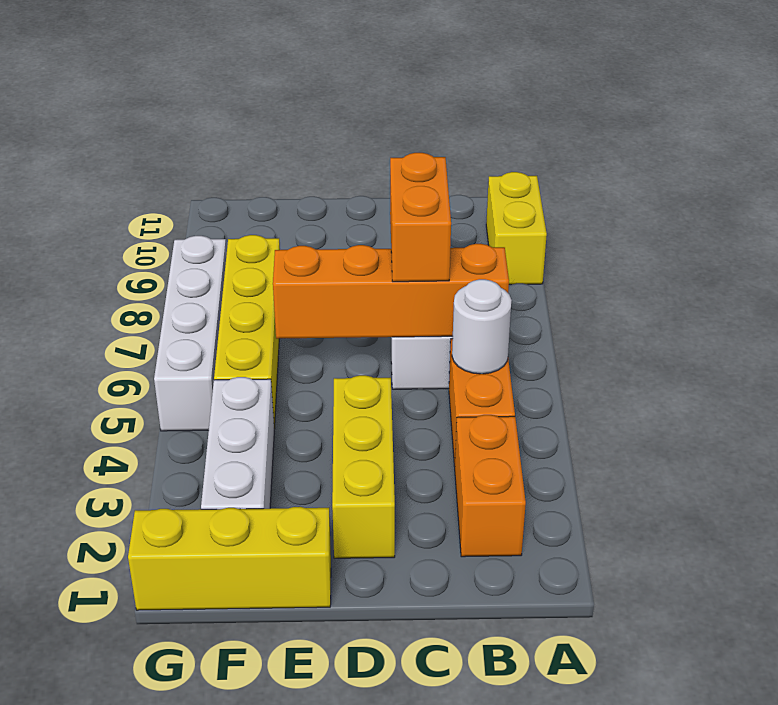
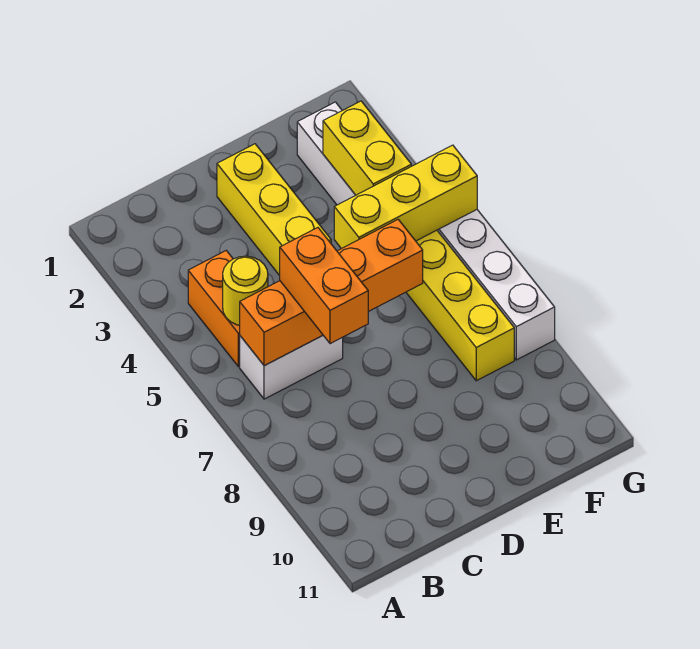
yellow brick A9:A10 level 1 -> yellow brick F3:F4 level 2
orange brick B2:B3 level 1 -> none
white round brick B5 level 2 -> yellow round brick B5 level 2
yellow brick E1:G1 level 1 -> yellow brick E5:G5 level 2

